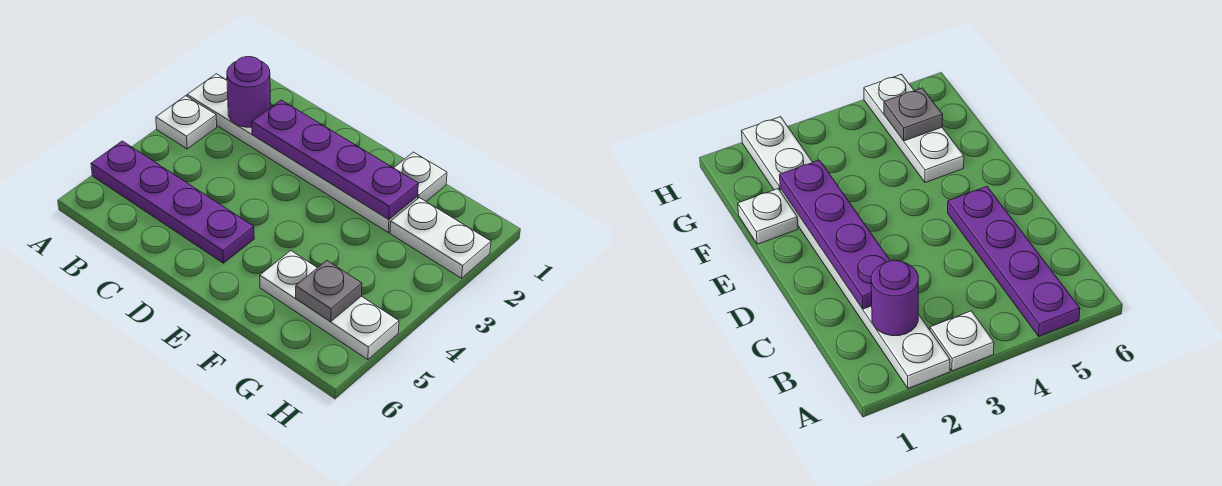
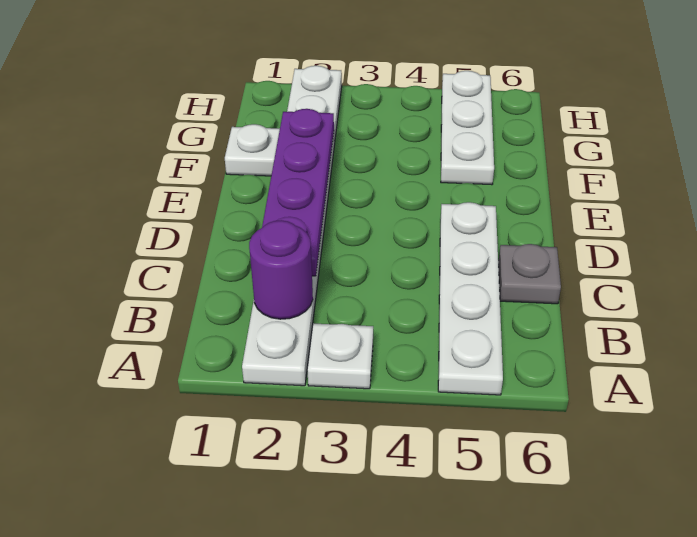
purple plate A5:D5 level 1 -> white plate A5:D5 level 1
grey plate G5 level 2 -> grey plate C6 level 1

